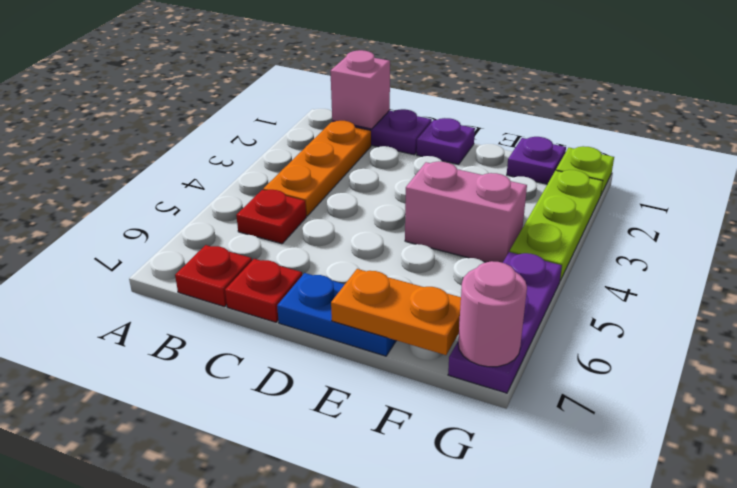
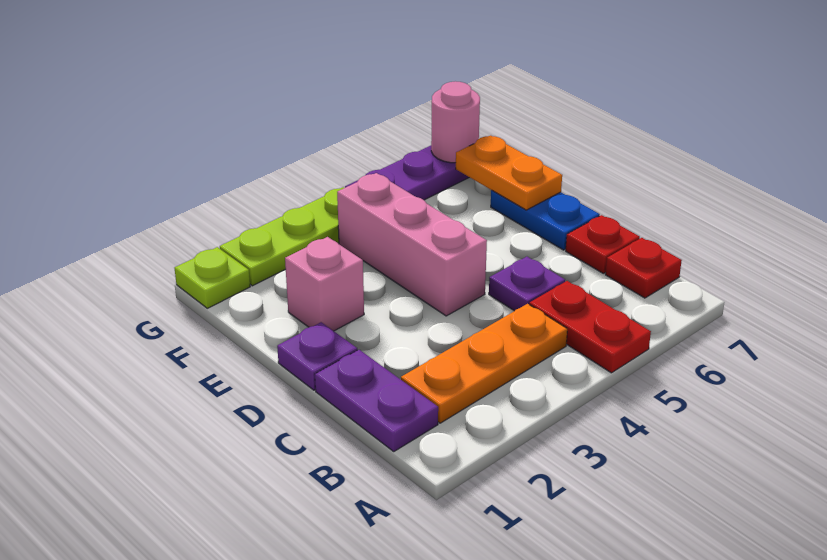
pink brick B1 level 2 -> pink brick E2 level 1
red plate B5 level 1 -> red plate A5:B5 level 1
pink brick E4:F4 level 1 -> pink brick D4:F4 level 1
purple plate F1 level 1 -> purple plate C5 level 1

